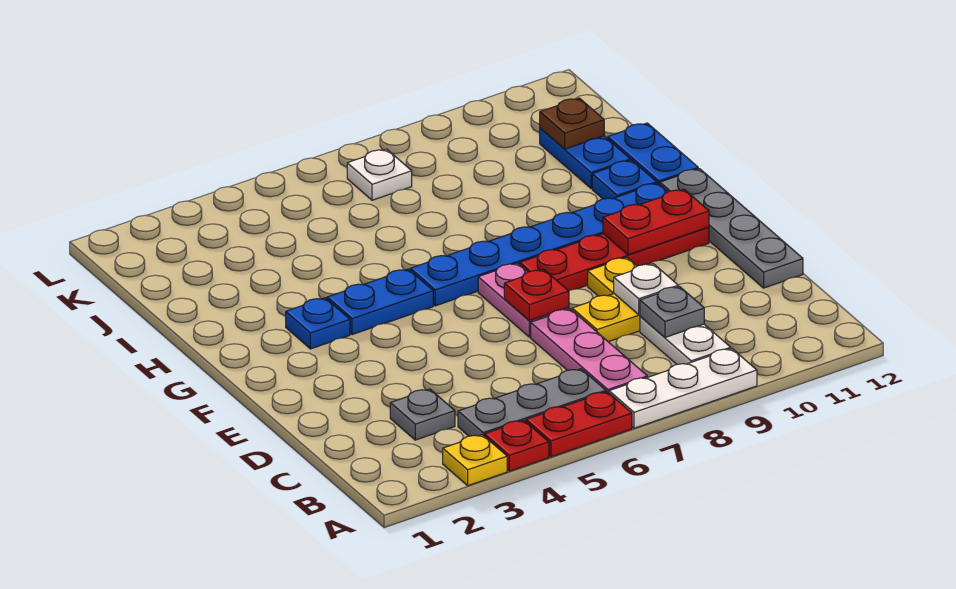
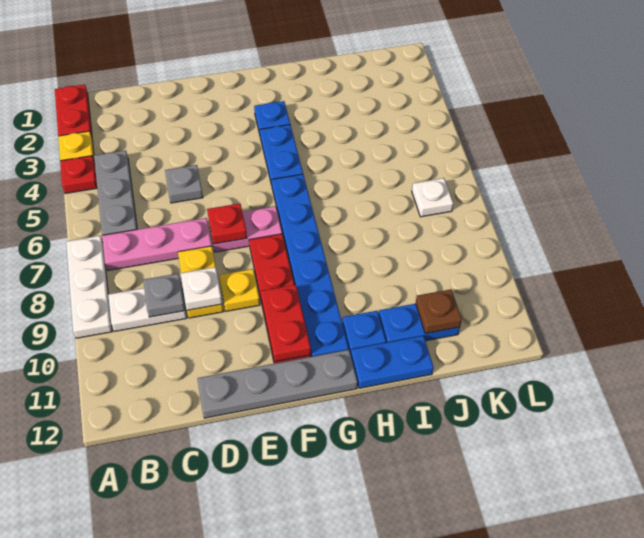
red plate A5:A6 level 1 -> red plate A1:A2 level 1
grey plate C3 level 1 -> grey plate D5 level 1

